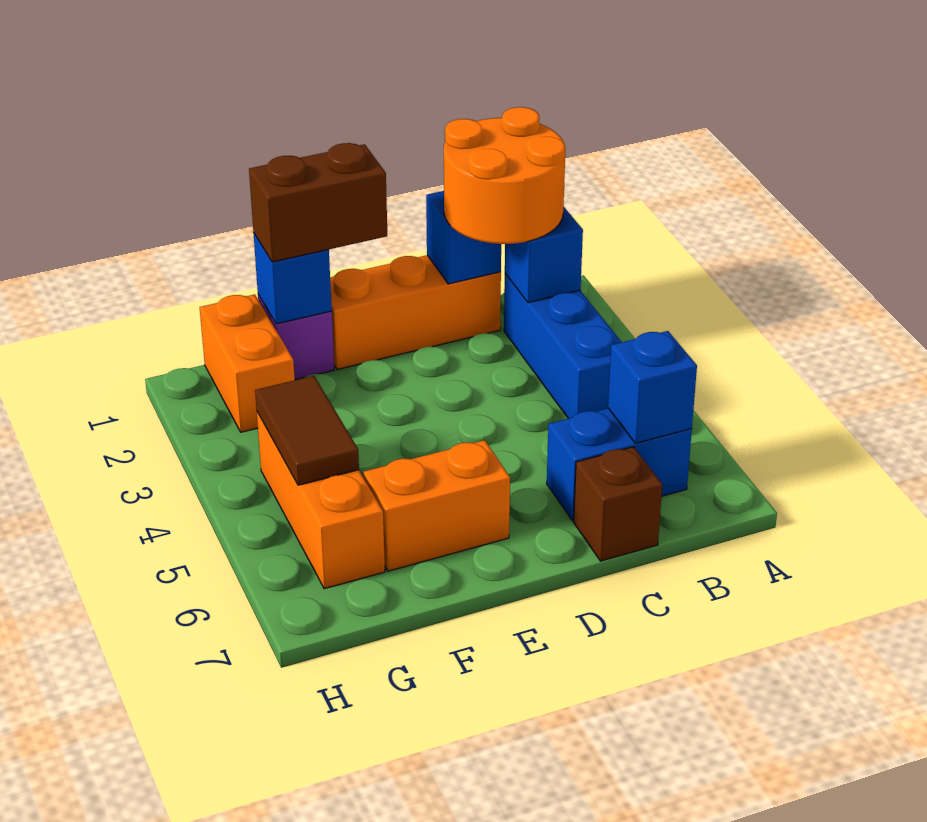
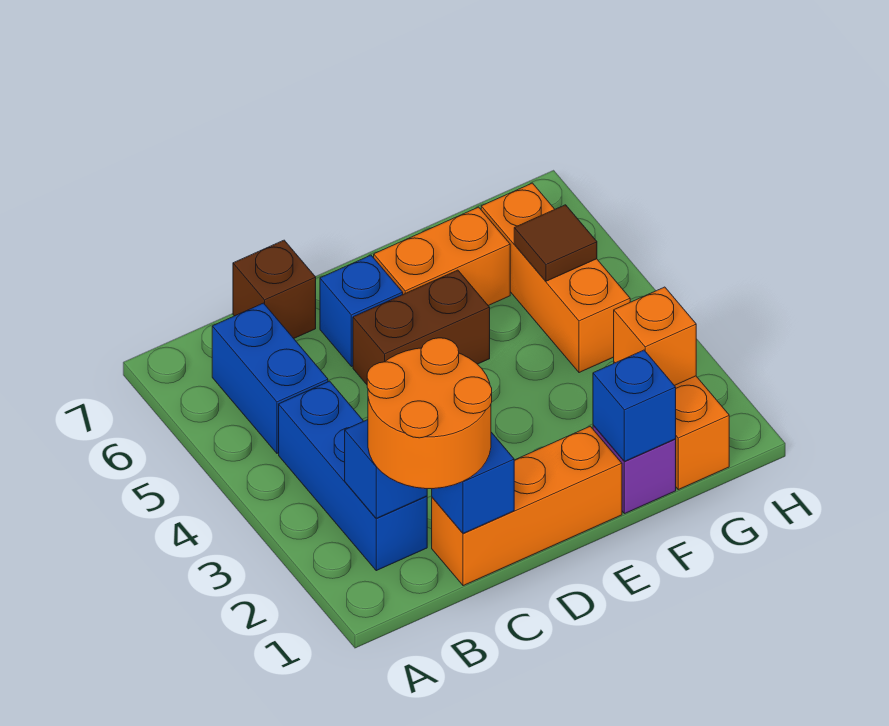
blue brick B6:C6 level 1 -> blue brick B5:B6 level 1
blue brick B6 level 2 -> blue brick D6 level 1
brown brick E1:F1 level 3 -> brown brick D5:E5 level 1
none -> orange brick G2 level 2
brown tile G4:G5 level 2 -> brown tile G5 level 2

